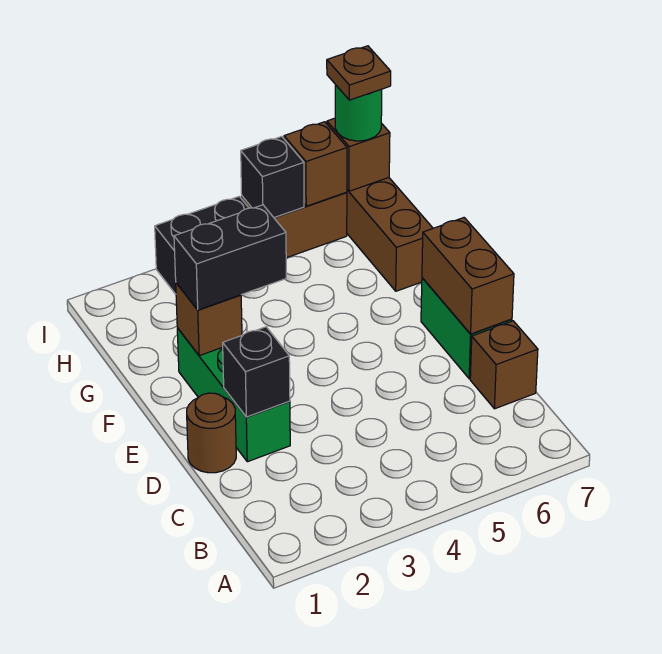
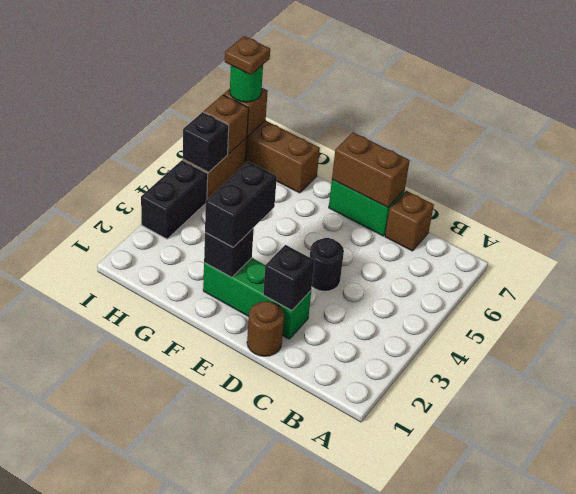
none -> black round brick D4 level 1
brown brick F2 level 2 -> black brick F2 level 2

